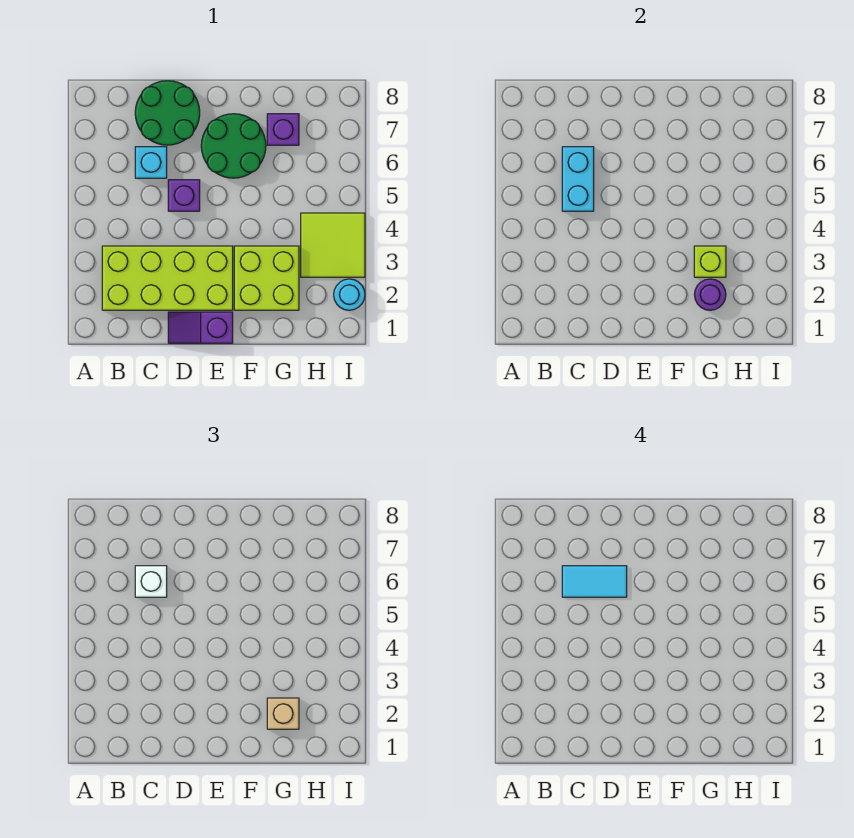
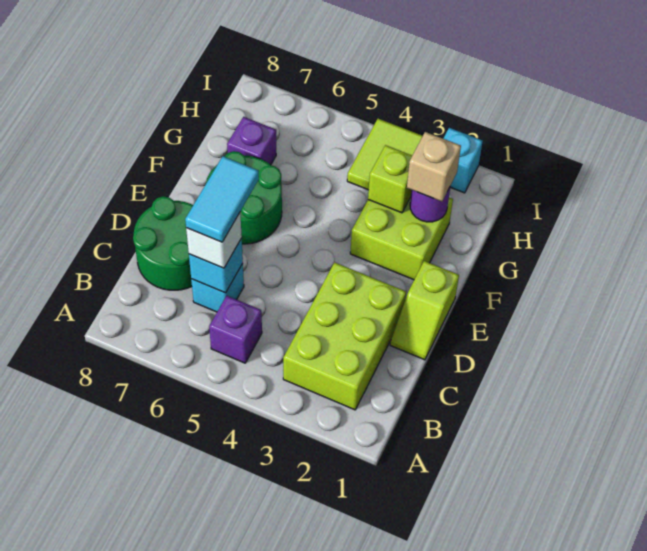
lime brick B2:E3 level 1 -> lime brick B2:D3 level 1
cyan brick C5:C6 level 2 -> cyan brick C6 level 2
purple slope D1:E1 level 1 top E -> lime slope D1:E1 level 1 top E
purple brick D5 level 1 -> purple brick B5 level 1
cyan round brick I2 level 1 -> cyan brick I2 level 1

